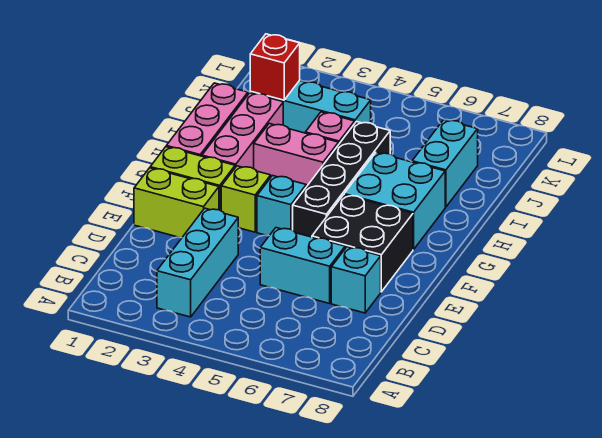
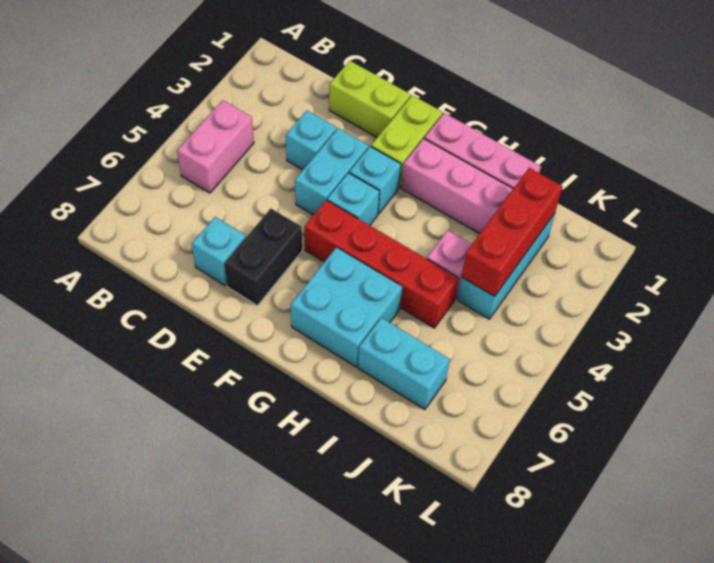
cyan brick B3:D3 level 1 -> cyan brick D3 level 1
cyan brick D5:D6 level 1 -> cyan brick E3:E4 level 1
lime brick E1:E2 level 1 -> lime brick D1:E1 level 1
black brick E6:F7 level 1 -> black brick E6:E7 level 1
lime brick F3 level 1 -> cyan brick F3 level 1
black brick F5:I5 level 1 -> red brick F5:I5 level 1
pink brick H3:H4 level 1 -> pink brick B4:B5 level 1
red brick J2 level 2 -> red brick J2:J4 level 2

